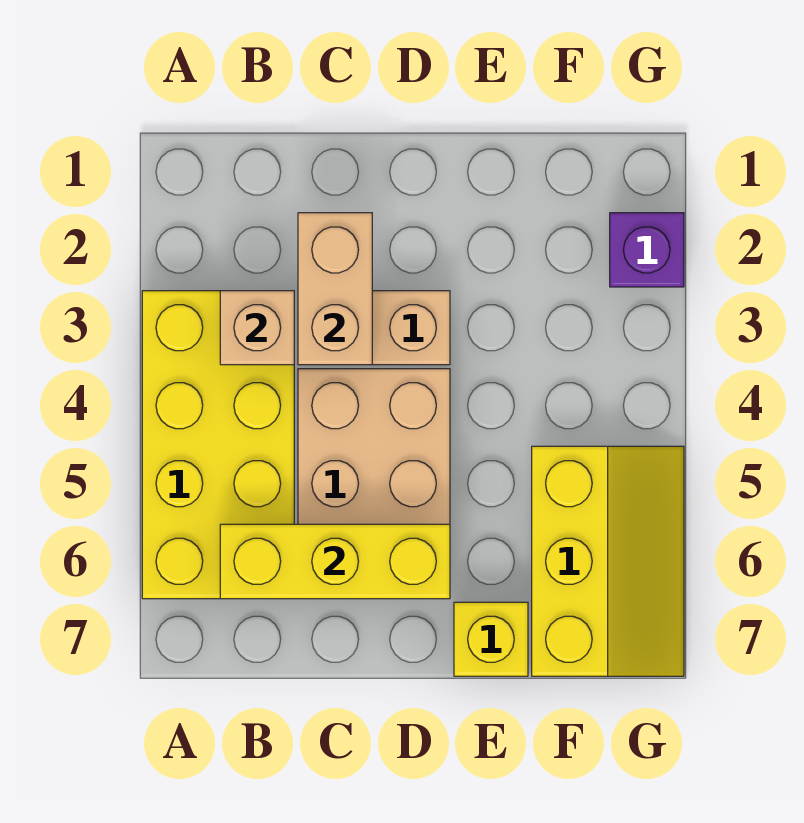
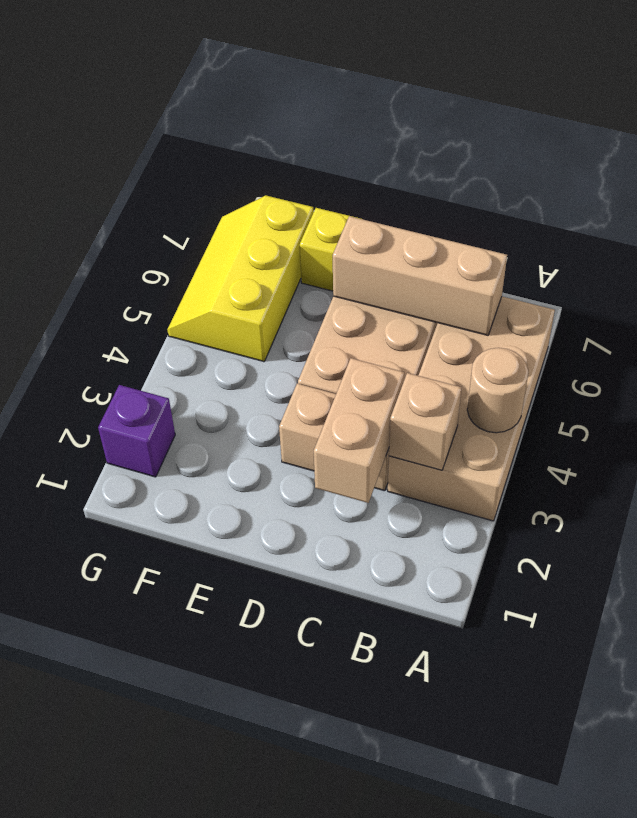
yellow brick A3:B6 level 1 -> tan brick A3:B6 level 1
none -> tan round brick A4 level 2
yellow brick B6:D6 level 2 -> tan brick B6:D6 level 2

